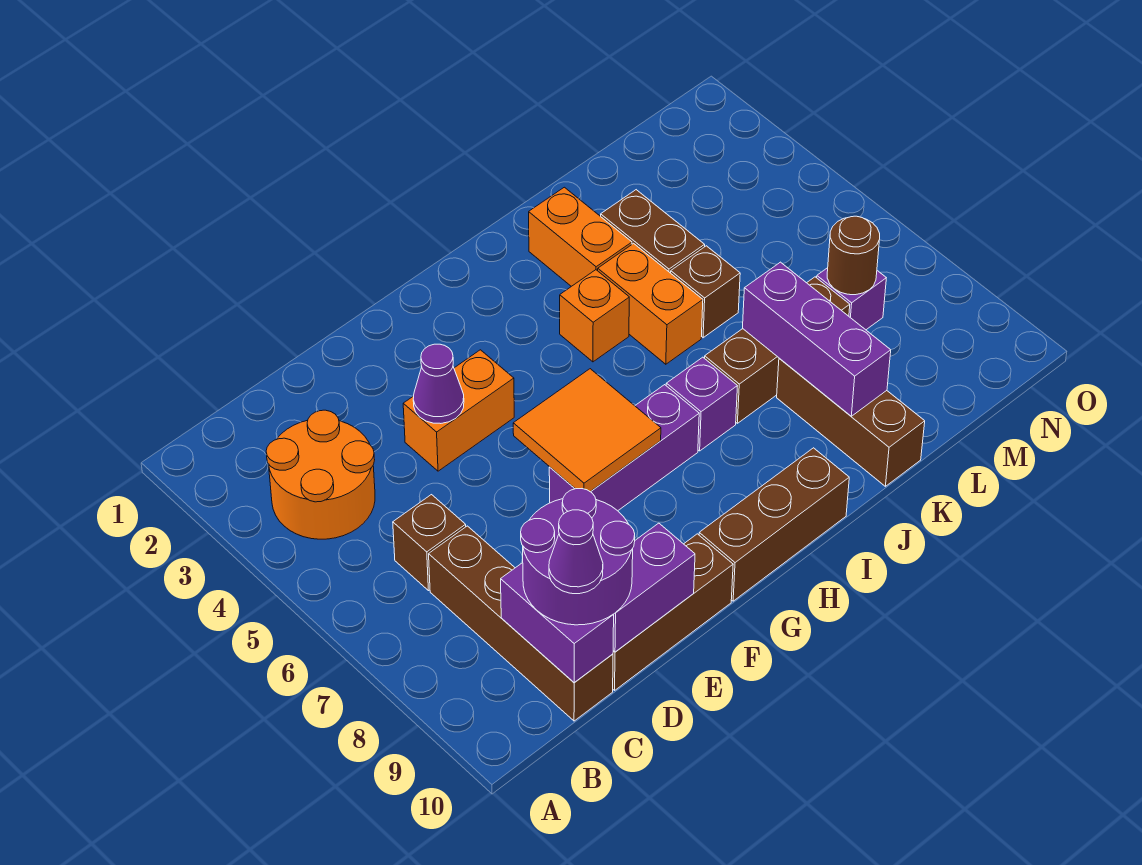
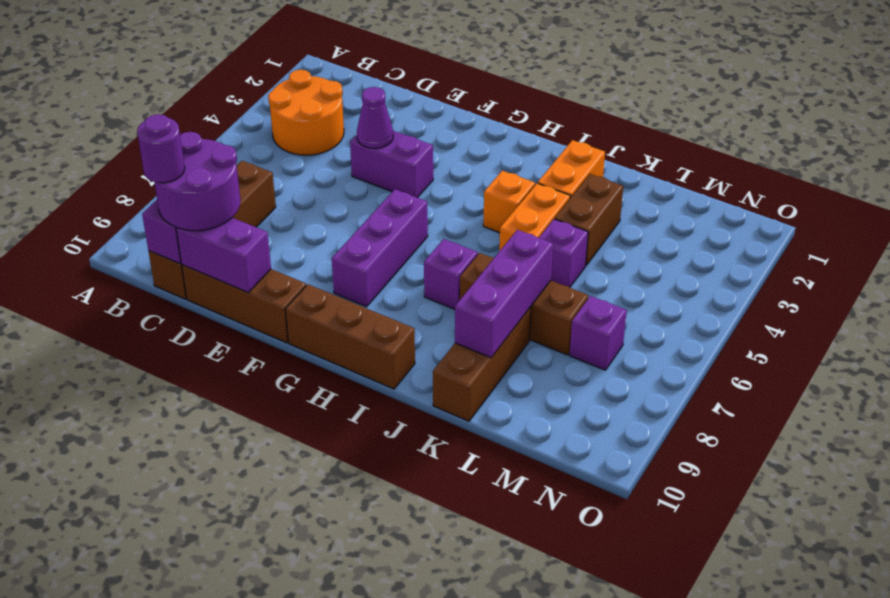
brown brick C6 level 1 -> none
purple cone C10 level 4 -> purple round brick C10 level 4
orange brick E4:F4 level 1 -> purple brick E4:F4 level 1
orange tile F6:G7 level 2 -> none
purple brick F7:H7 level 1 -> purple brick G6:G8 level 1
brown brick K5 level 1 -> purple brick K5 level 1
brown round brick M7 level 2 -> none

